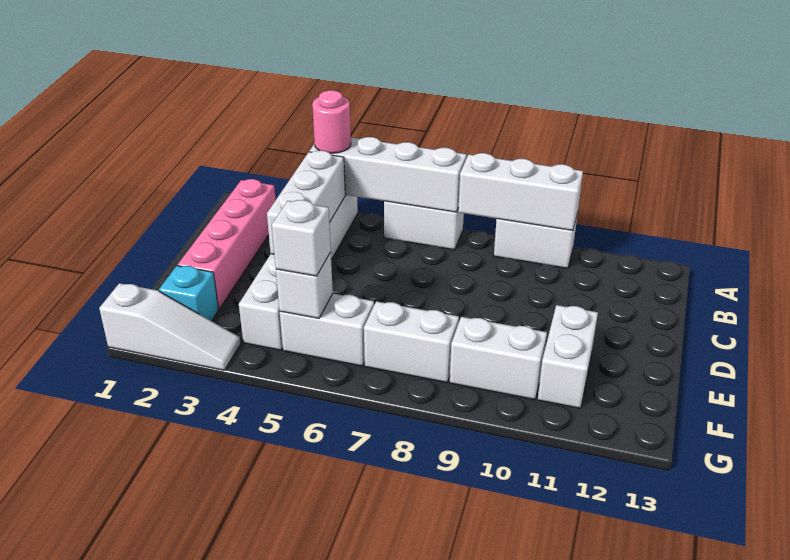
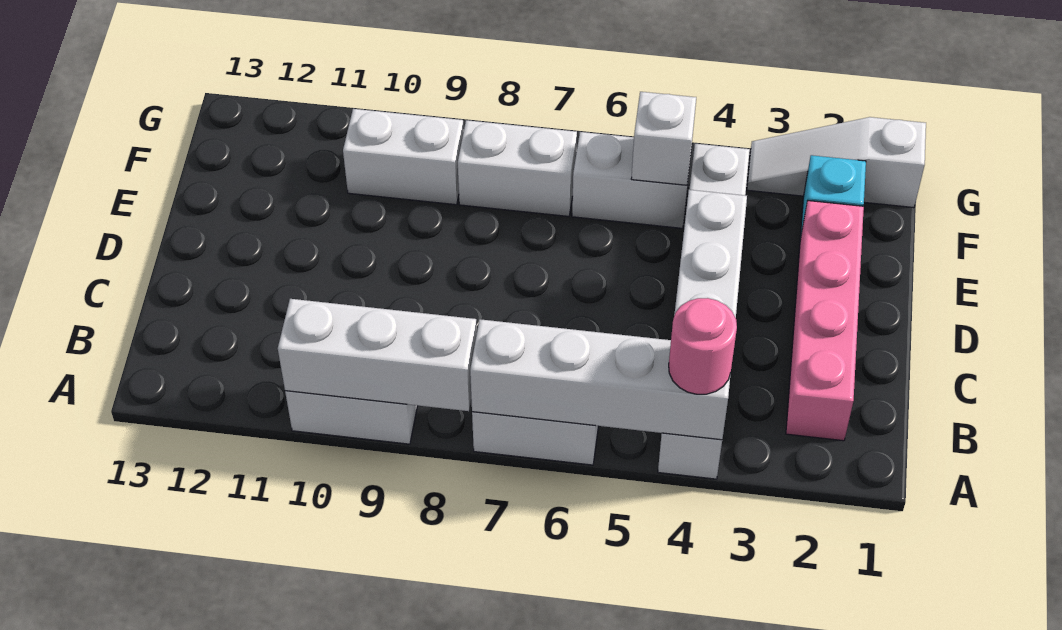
white brick E11:F11 level 1 -> none
white brick F5 level 3 -> none

